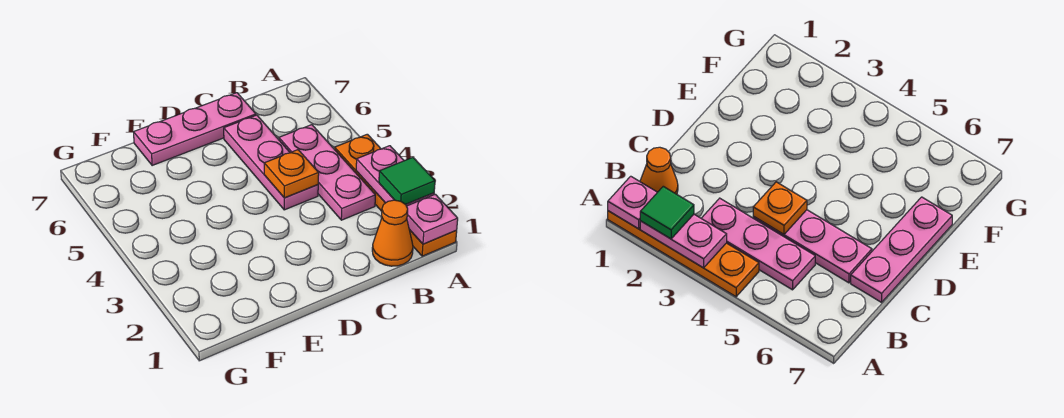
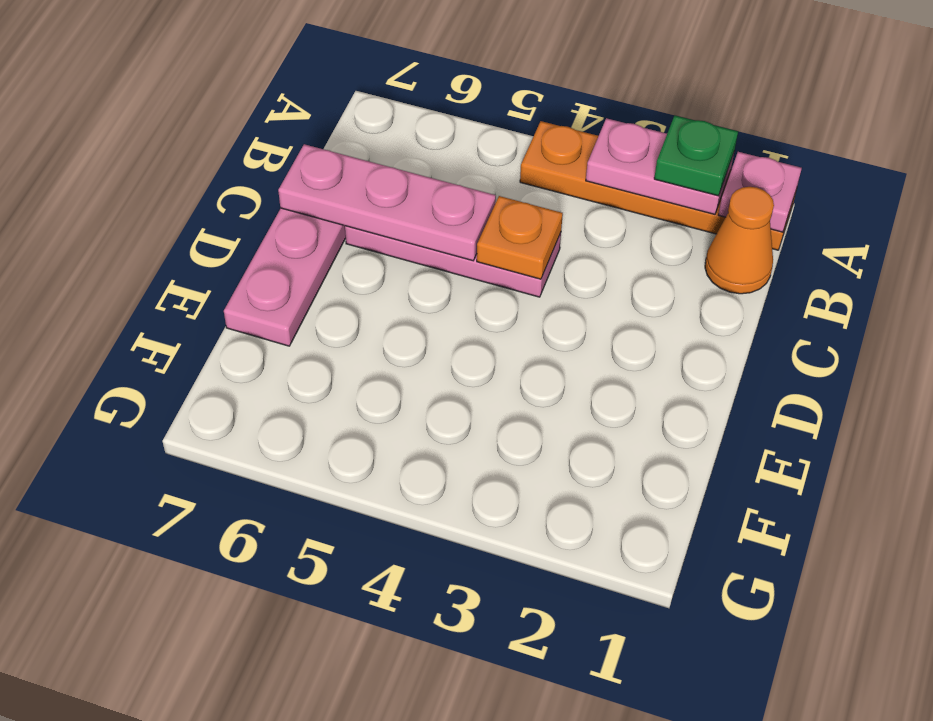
green tile A2 level 3 -> green plate A2 level 3
pink plate B3:B5 level 1 -> pink plate C5:C7 level 2

